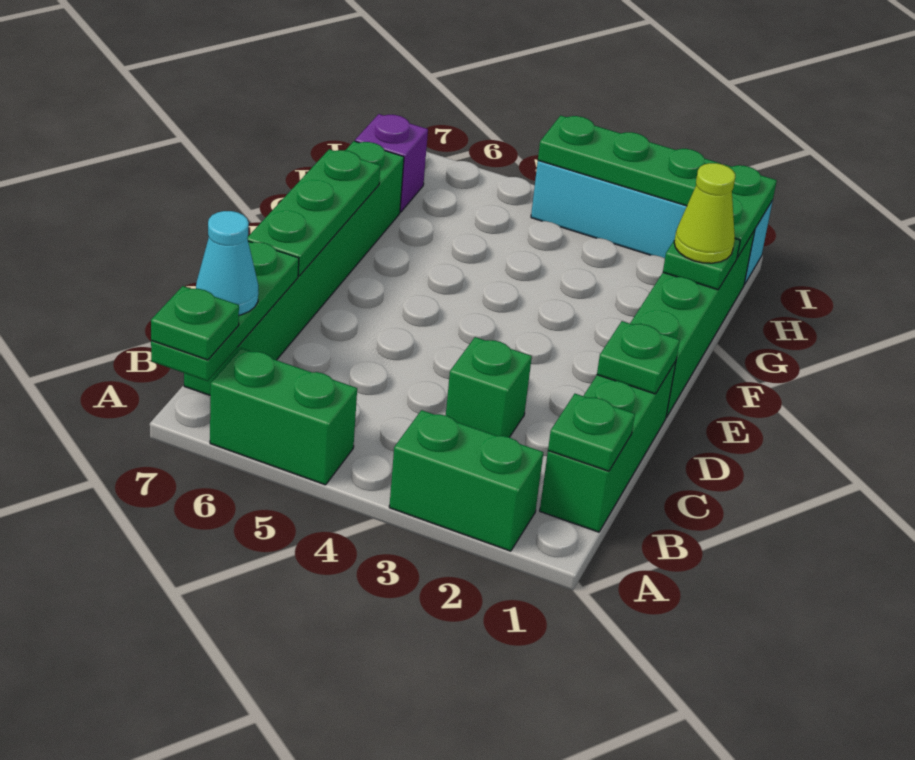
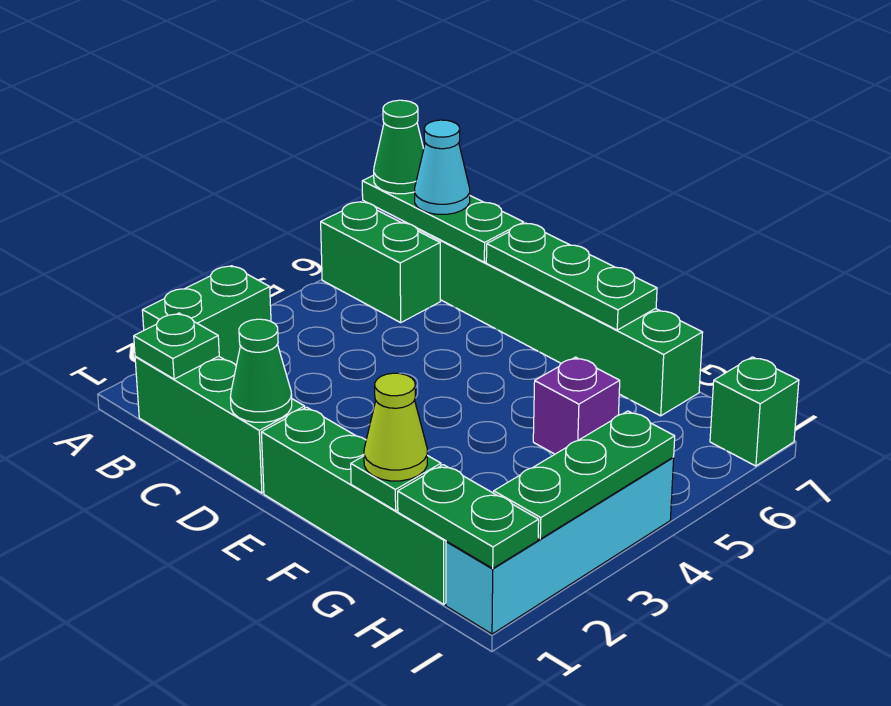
green brick A5:A6 level 1 -> green brick A6:B6 level 1
green plate A7 level 3 -> green cone A7 level 3
green brick C3 level 1 -> green brick I7 level 1
green plate D1 level 2 -> green cone D1 level 2
purple brick H7 level 1 -> purple brick G5 level 1

